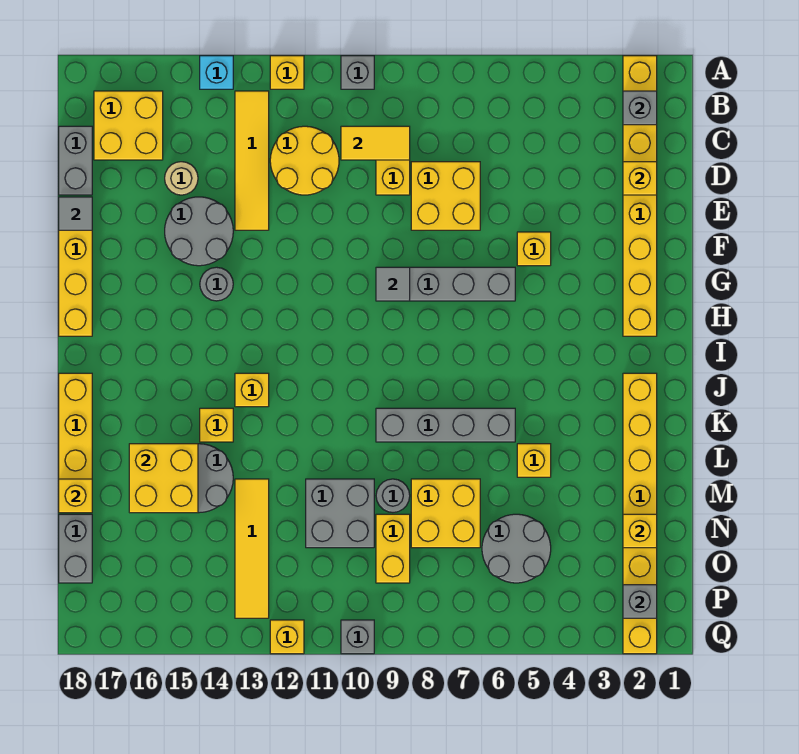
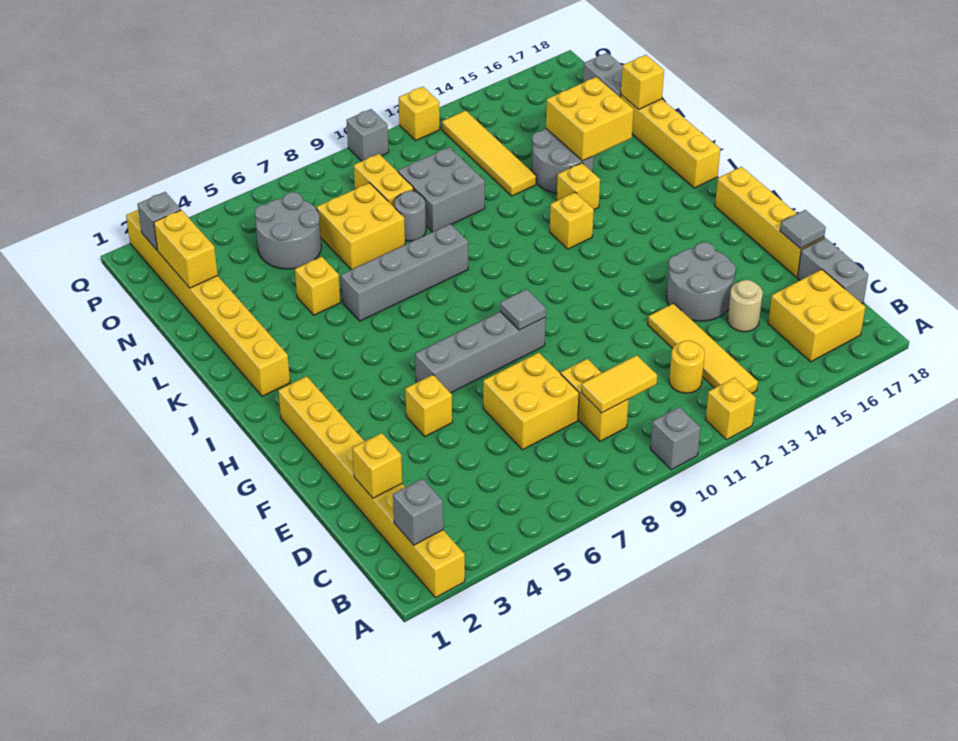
cyan brick A14 level 1 -> none
yellow round brick C11:D12 level 1 -> yellow round brick C12 level 1
grey round brick G14 level 1 -> none
yellow brick N2 level 2 -> yellow brick N2:O2 level 2

